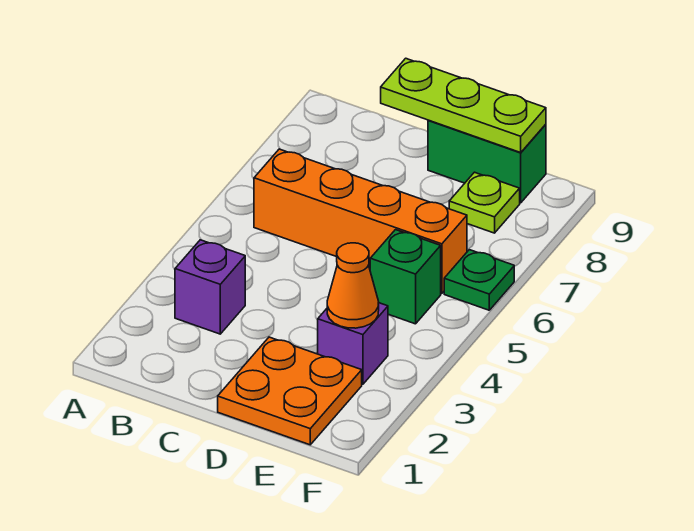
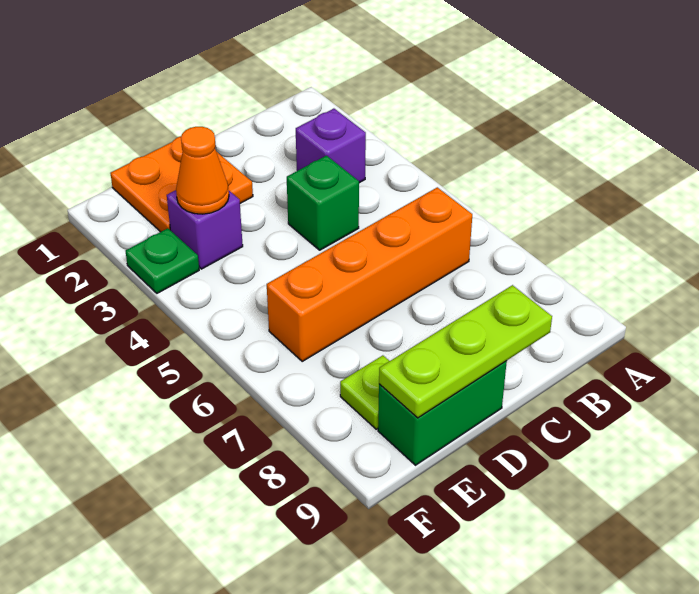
green brick E5 level 1 -> green brick C4 level 1
green plate F6 level 1 -> green plate F3 level 1

